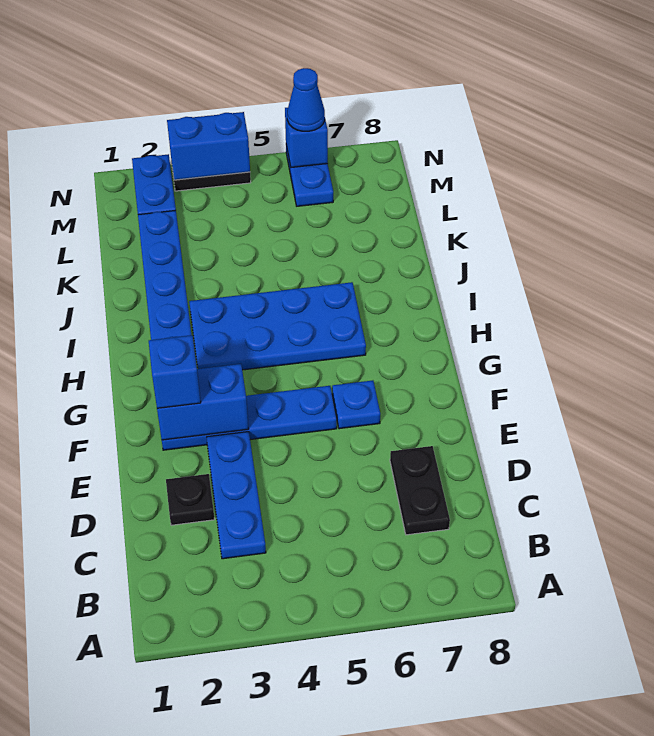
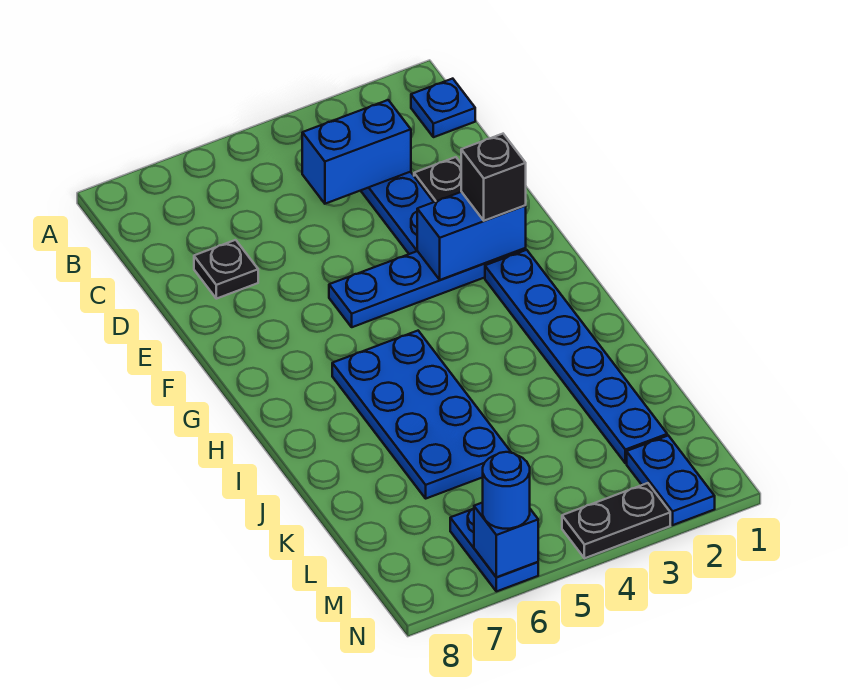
black plate C7:D7 level 1 -> black plate D7 level 1
blue brick F2 level 3 -> black brick F2 level 3
blue plate F6 level 1 -> blue plate B1 level 1
blue plate H3:I6 level 1 -> blue plate H5:K6 level 1
blue brick N3:N4 level 2 -> blue brick C3:C4 level 2
blue cone N6 level 3 -> blue round brick N6 level 3

